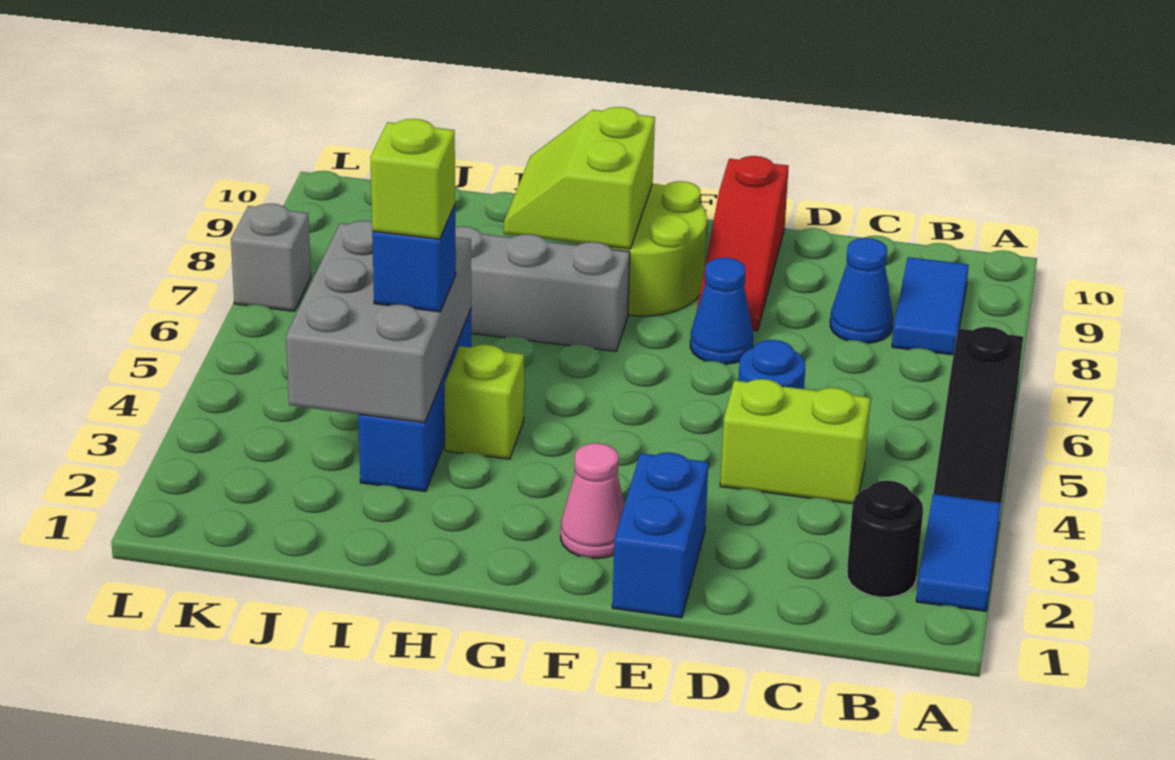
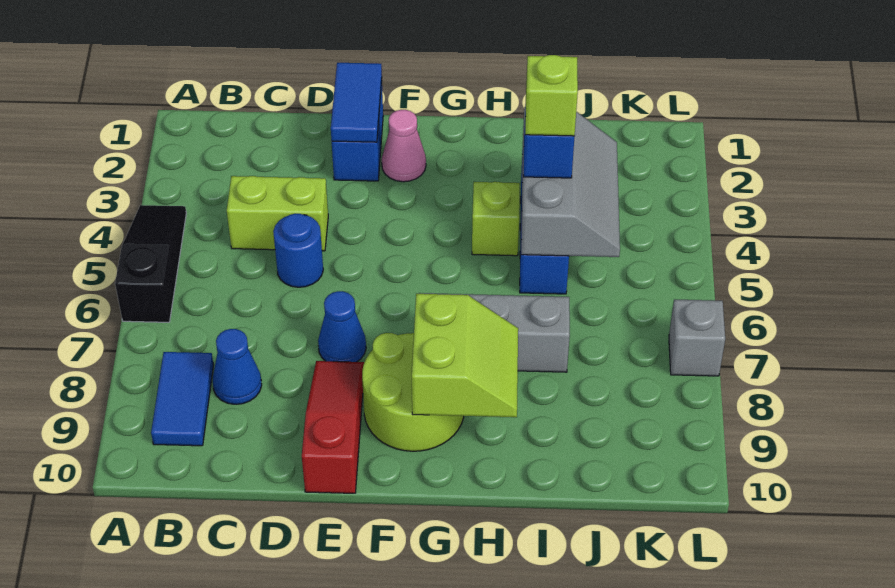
blue tile A2:A3 level 1 -> blue tile E1:E2 level 2
black round brick B2 level 1 -> none
grey brick I3:J5 level 2 -> grey slope I3:J5 level 2 top I

